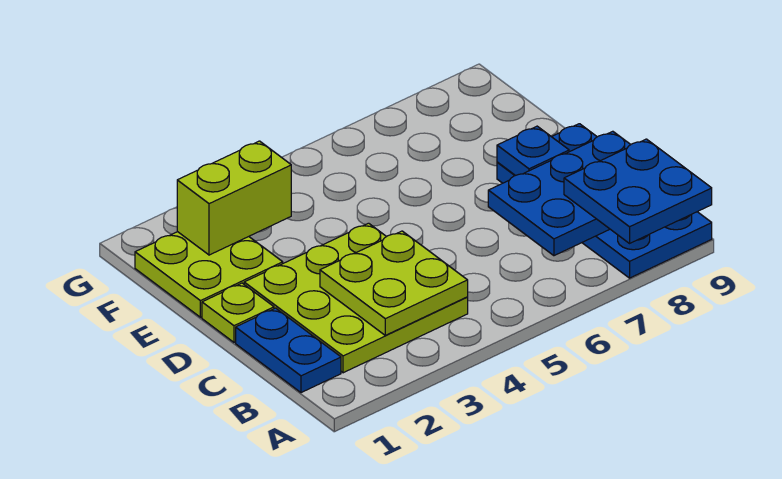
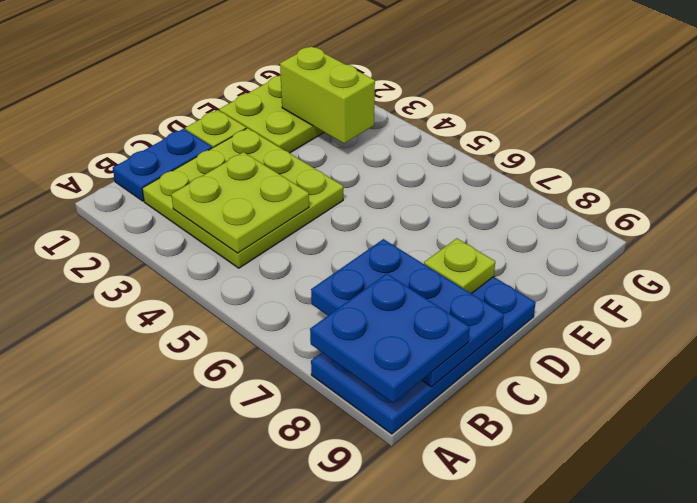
blue plate D8 level 2 -> lime plate D8 level 2

